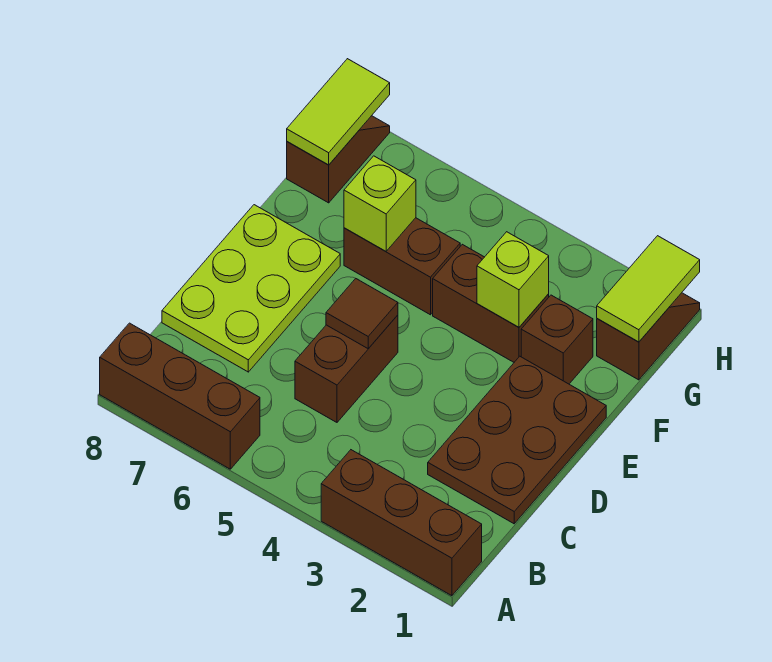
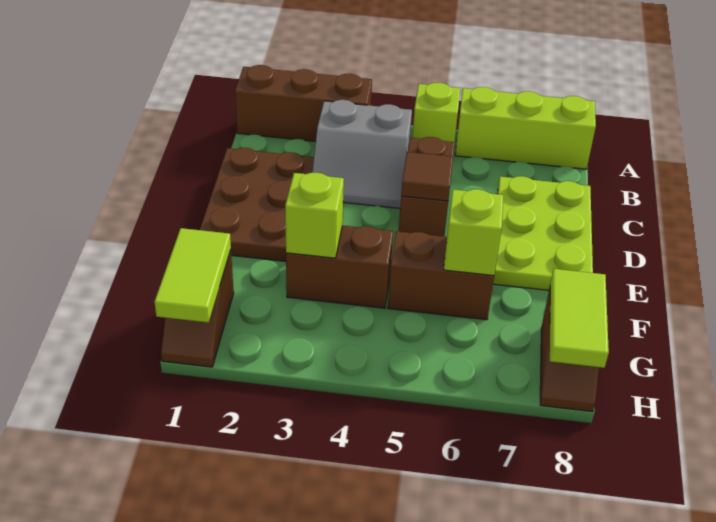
none -> lime brick A5 level 1
brown brick A6:A8 level 1 -> lime brick A6:A8 level 1
none -> grey slope B3:C4 level 1 top B
brown brick F2 level 1 -> none

